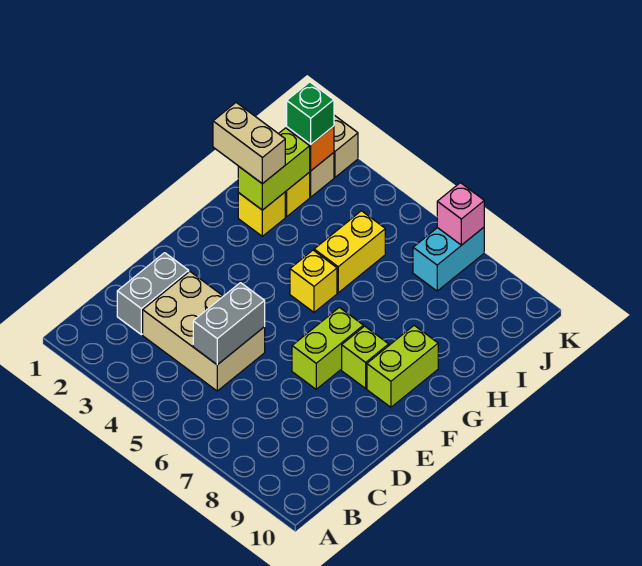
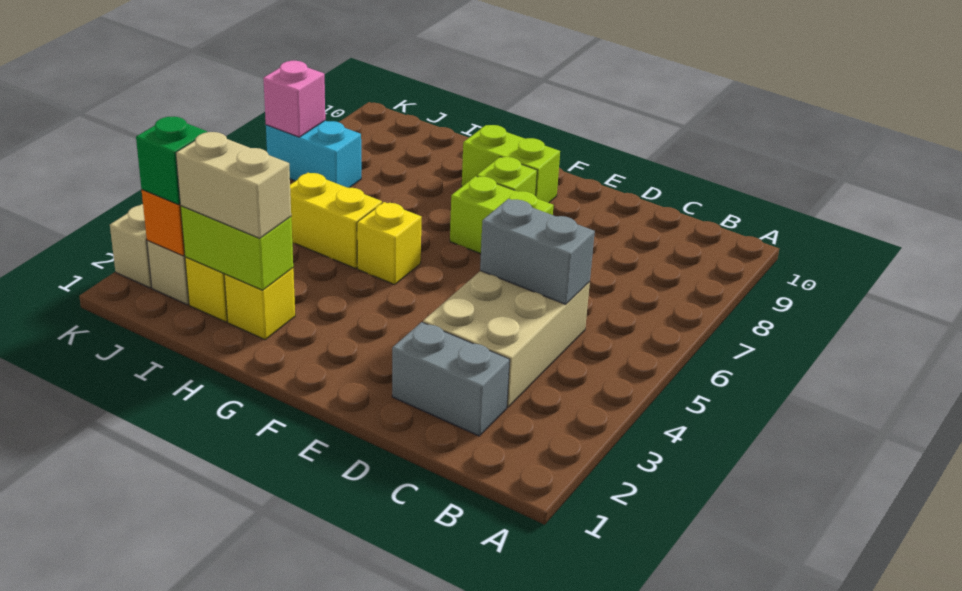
tan brick H1:H2 level 3 -> tan brick H2:I2 level 3

